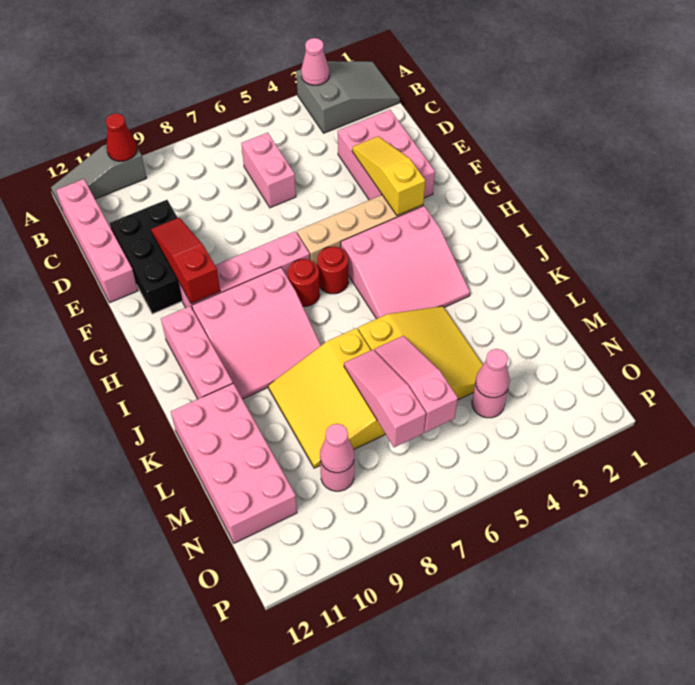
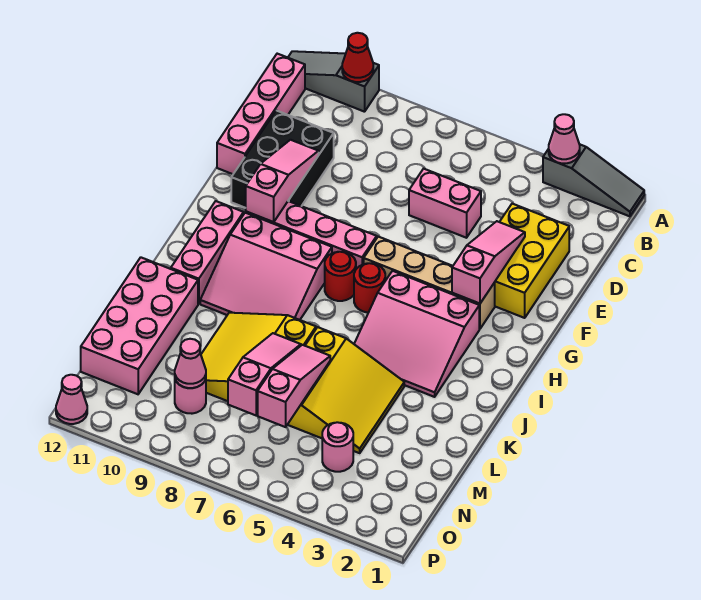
grey slope A1:B3 level 1 top 3 -> grey slope A1:A3 level 1 top 3
pink brick C6:D6 level 1 -> pink brick D5:D6 level 1
pink brick D2:F3 level 1 -> yellow brick D2:F3 level 1
yellow slope E3:G3 level 2 top G -> pink slope E3:G3 level 2 top G
red slope E10:G10 level 2 top G -> pink slope E10:G10 level 2 top G
pink cone N4 level 2 -> pink cone P12 level 1

